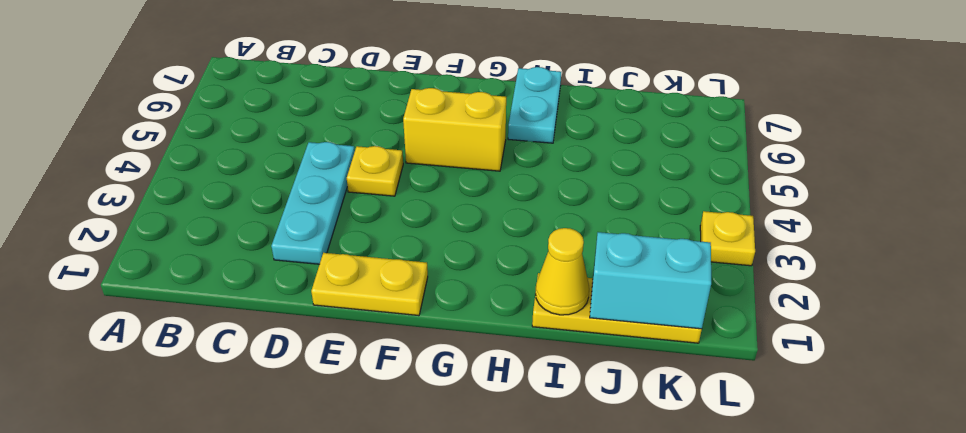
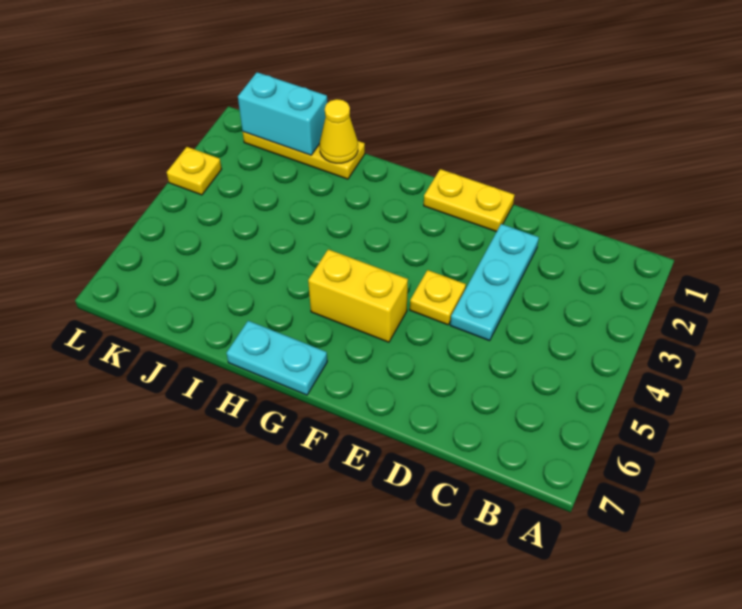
cyan plate H6:H7 level 1 -> cyan plate G7:H7 level 1

